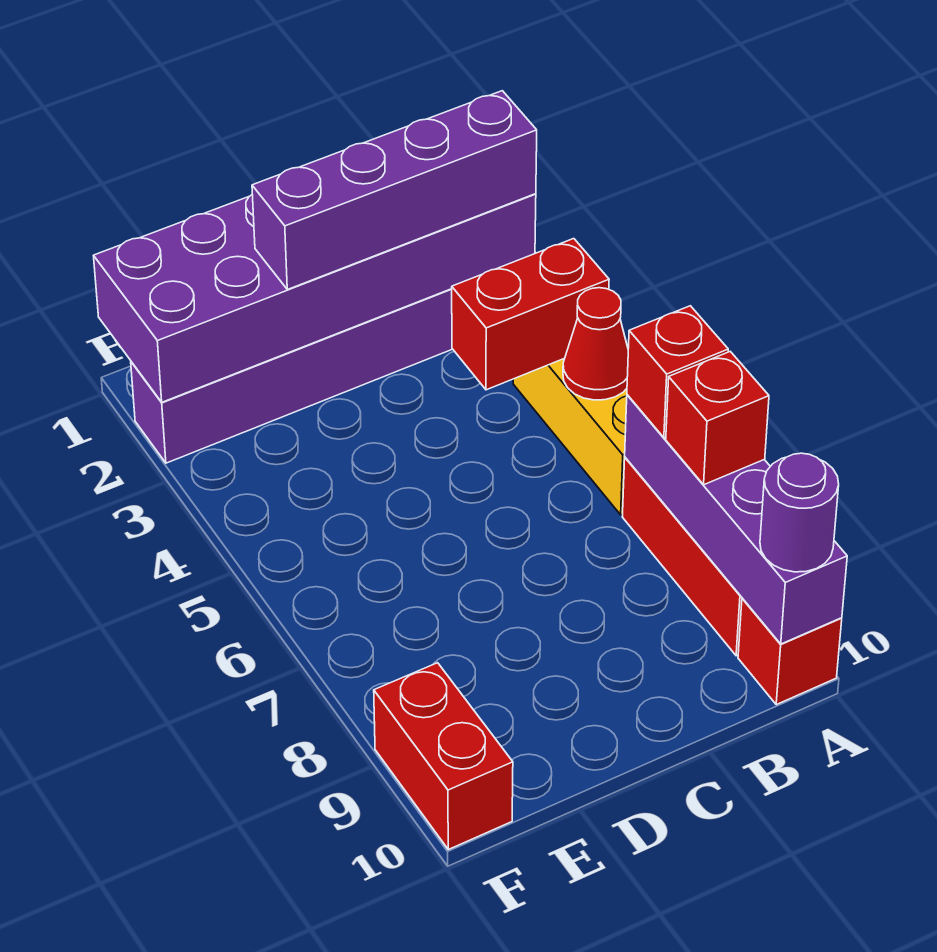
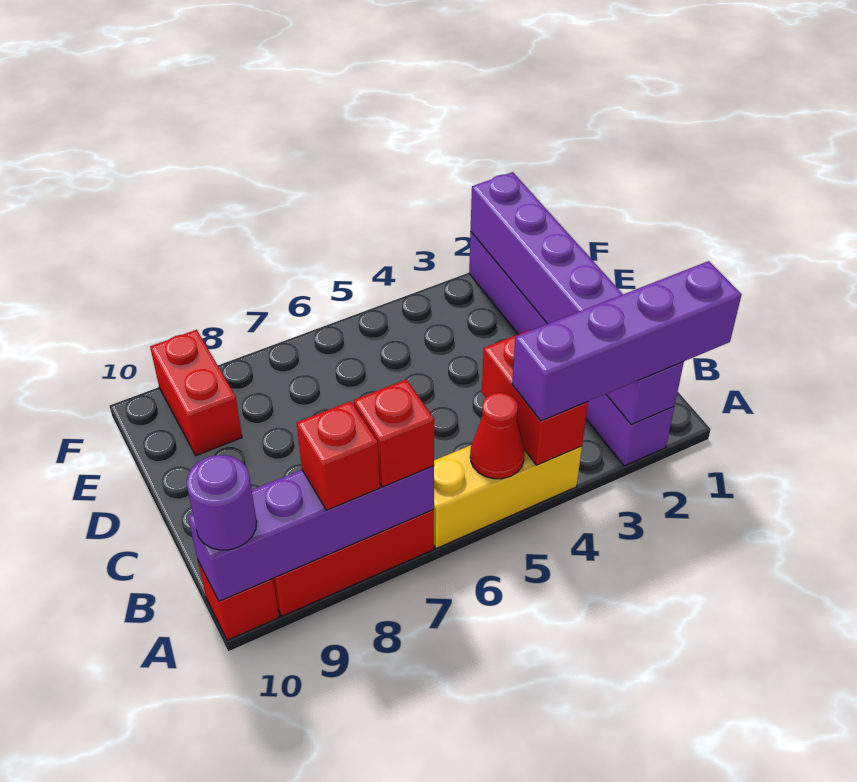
purple brick A1:F2 level 2 -> purple brick A2:F2 level 2
purple brick A2:D2 level 3 -> purple brick A1:A4 level 3
red brick F9:F10 level 1 -> red brick E9:F9 level 1

